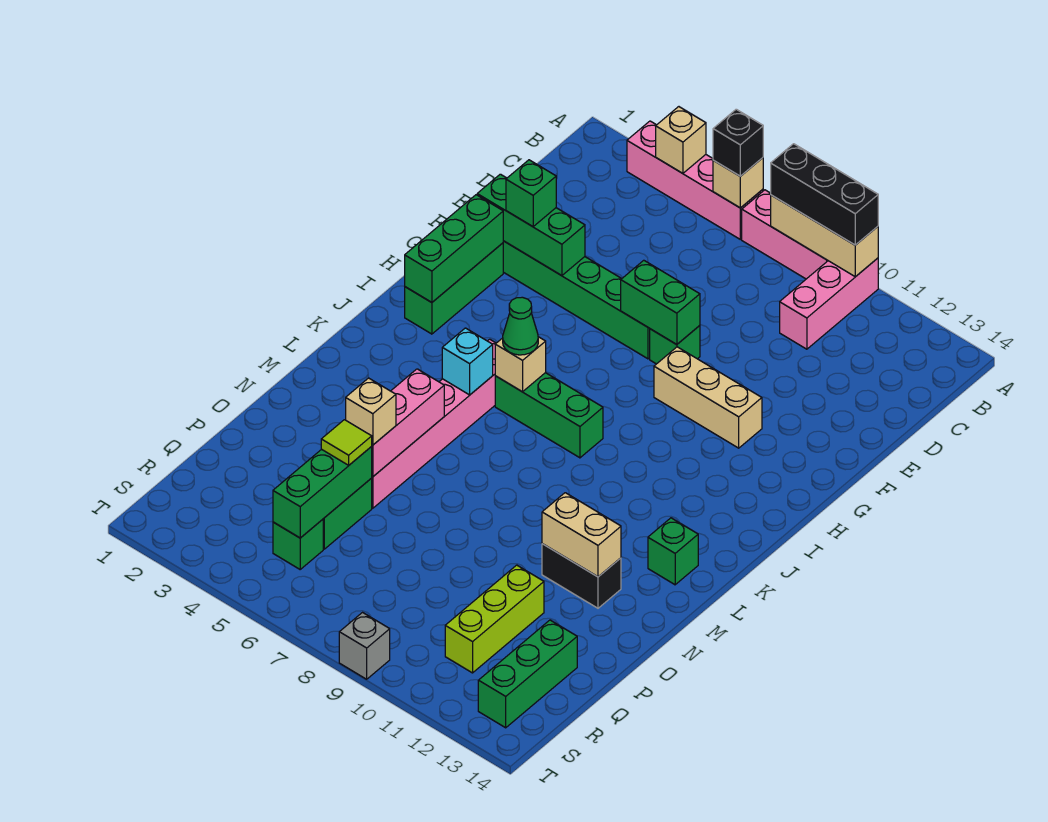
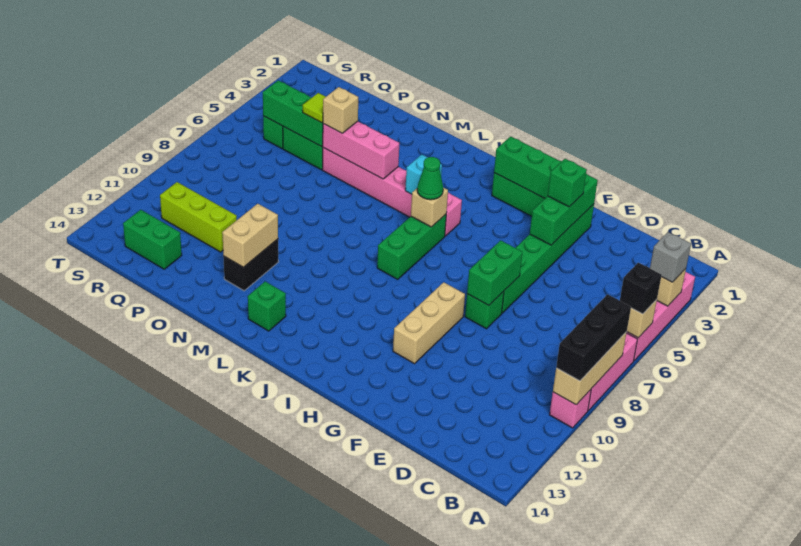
pink brick A10:C10 level 1 -> pink brick A10 level 1
green brick Q13:S13 level 1 -> green brick Q13:R13 level 1
grey brick T9 level 1 -> grey brick A4 level 3

